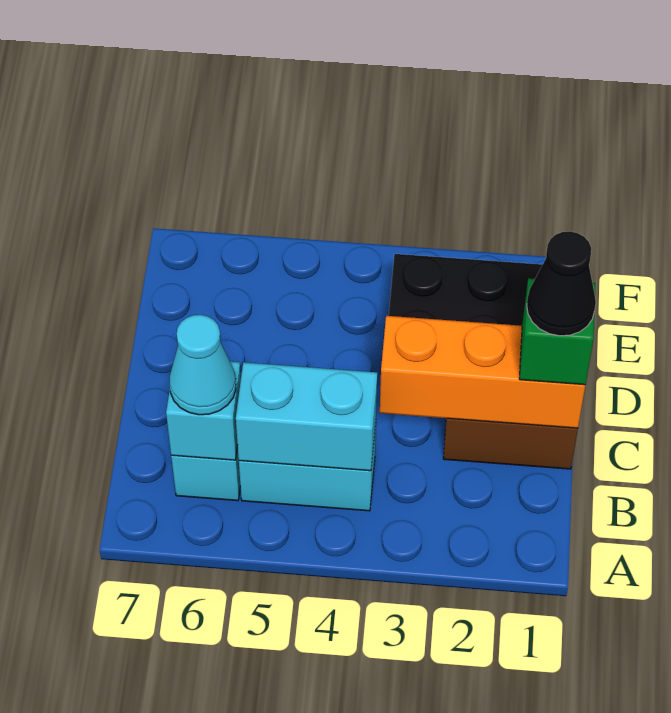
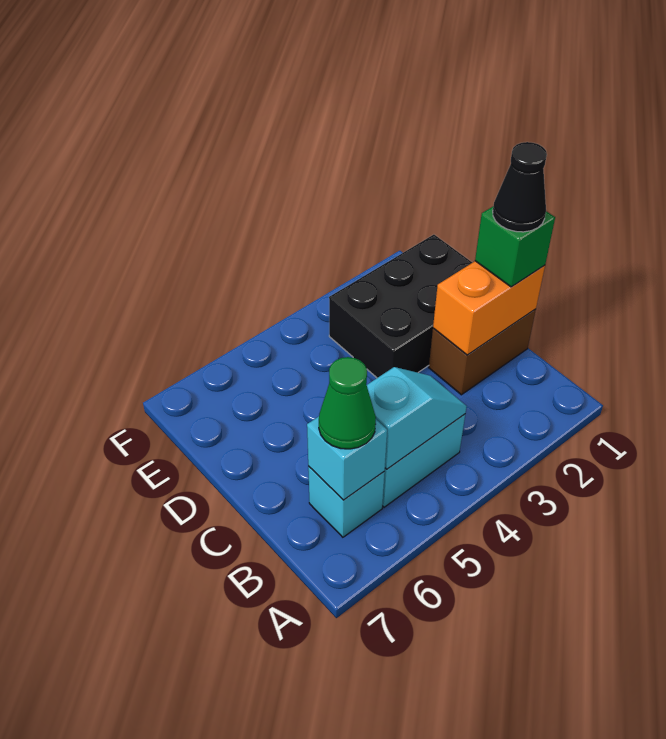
cyan brick B4:B5 level 2 -> cyan slope B4:B5 level 2 top 5
cyan cone B6 level 3 -> green cone B6 level 3
orange brick C1:C3 level 2 -> orange brick C1:C2 level 2

